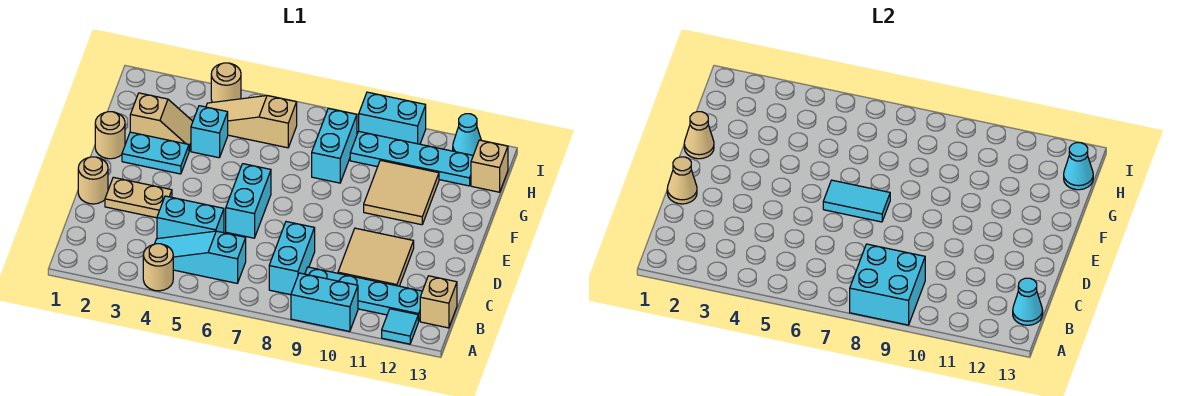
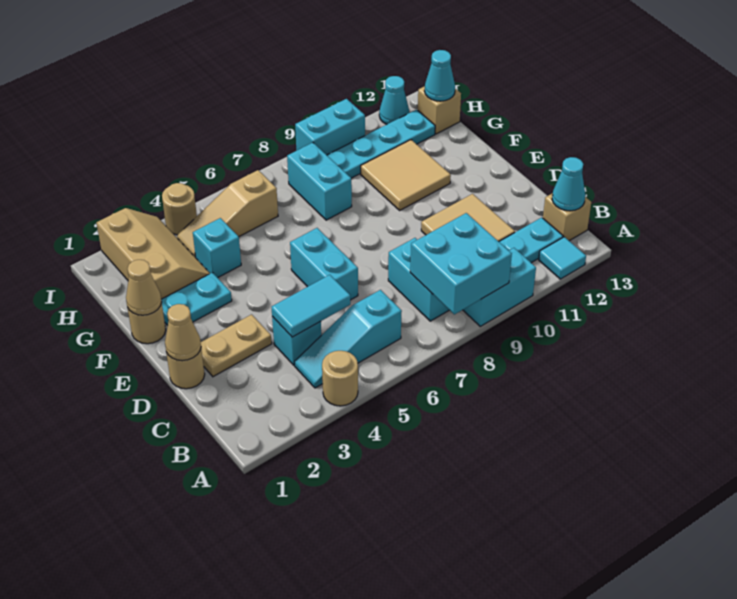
cyan brick C4:C5 level 1 -> cyan brick C4 level 1
cyan tile E6:E7 level 2 -> cyan tile C4:C5 level 2
tan slope G2:G3 level 1 top 2 -> tan slope G2:I3 level 1 top 2

